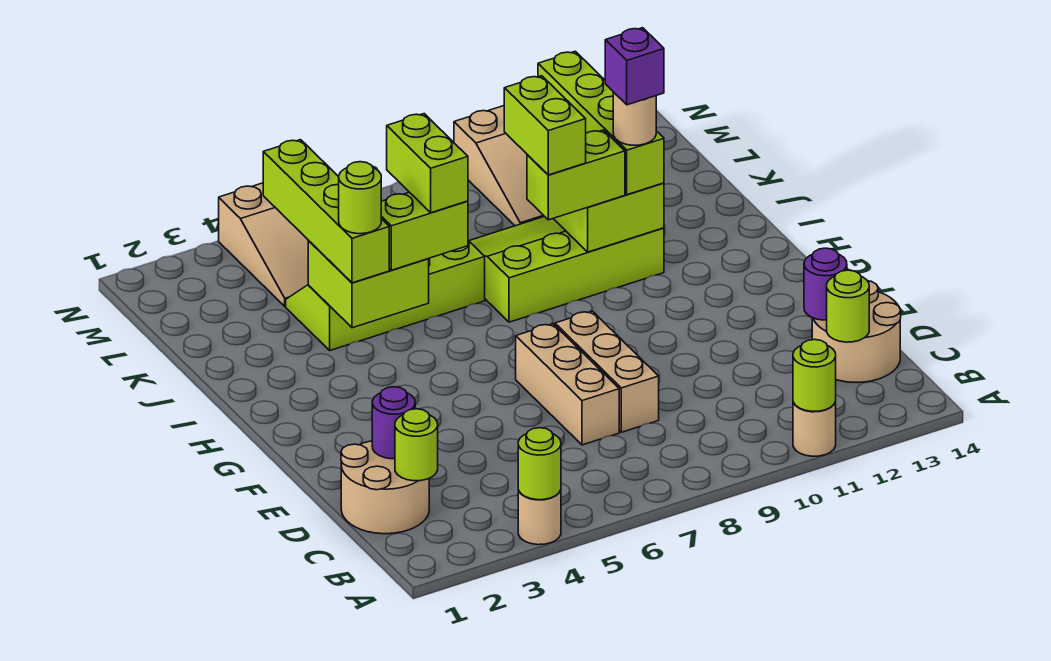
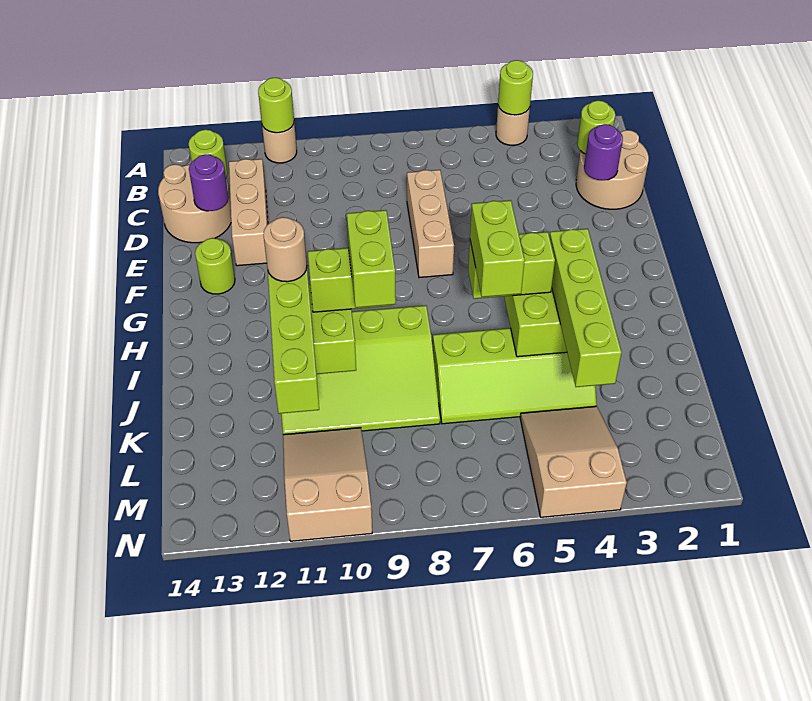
tan brick D8:F8 level 1 -> tan brick C12:E12 level 1
lime round brick I4 level 4 -> lime round brick F13 level 1
purple brick I11 level 5 -> none

